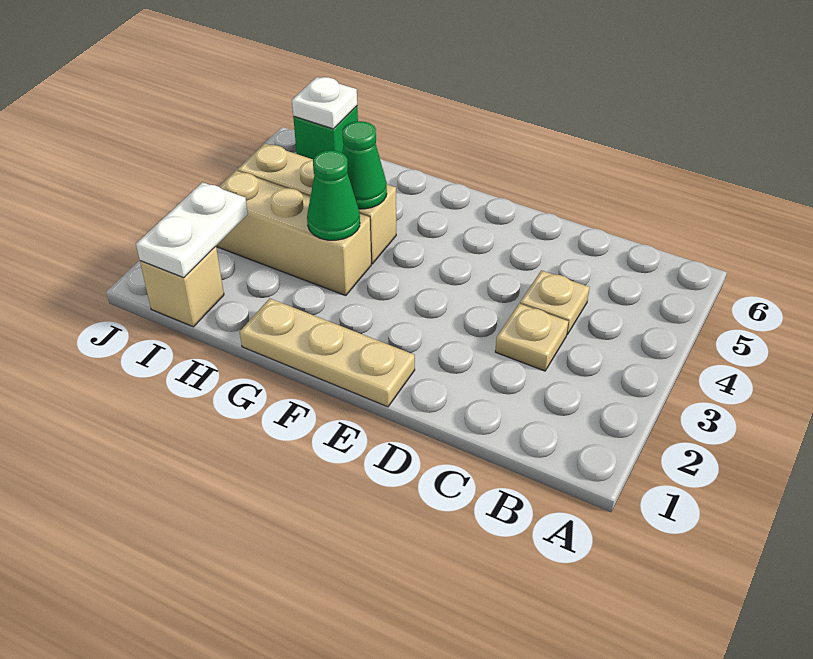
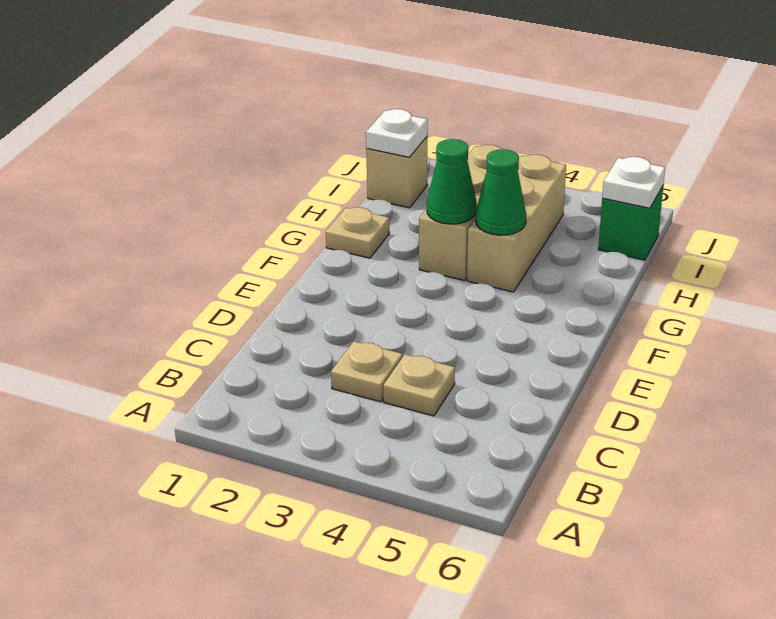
tan plate E1:G1 level 1 -> tan plate G1 level 1
white plate I1:I2 level 2 -> white plate I1 level 2

